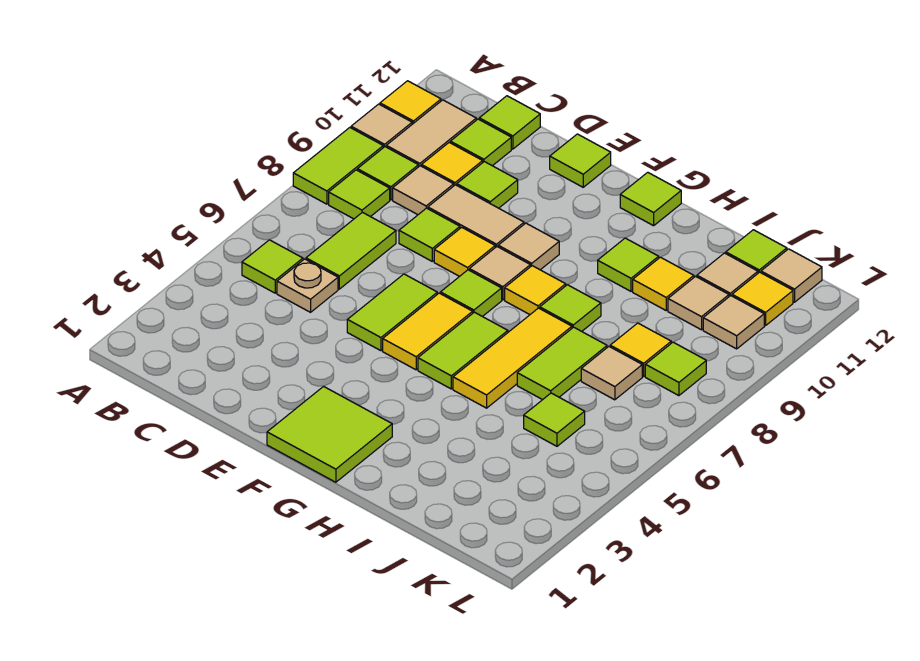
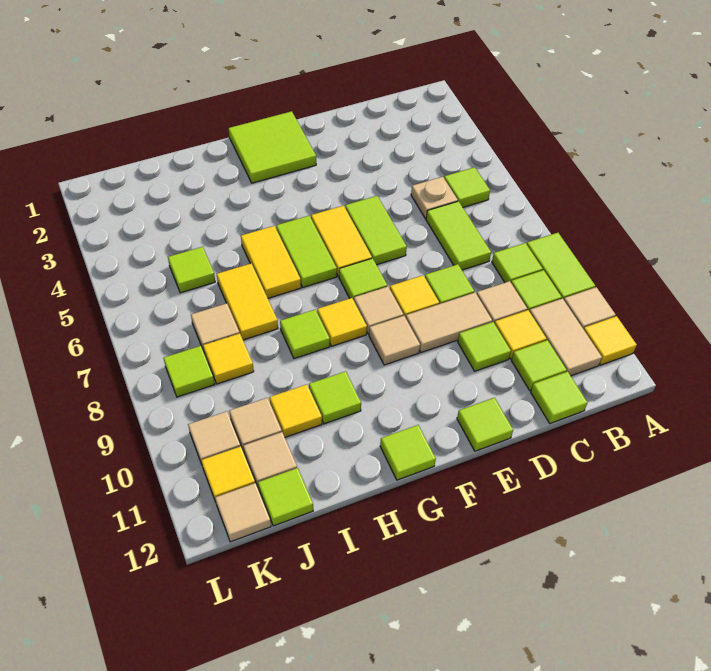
yellow tile H5:H7 level 1 -> yellow tile H5:H6 level 1
lime tile I6:I7 level 1 -> yellow tile I6:I7 level 1

